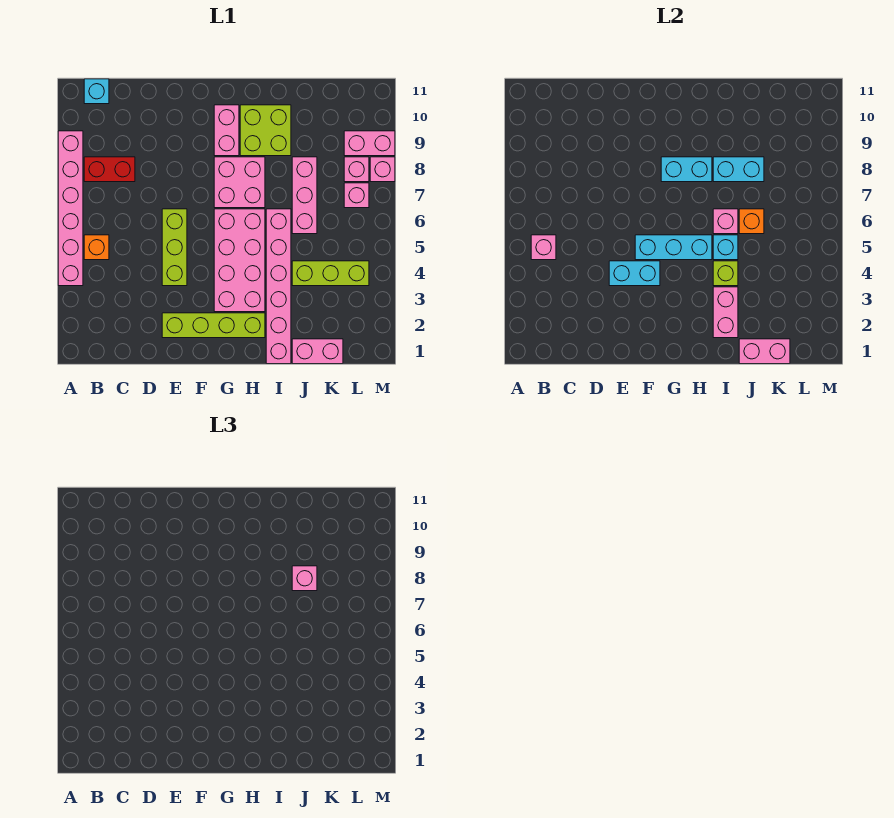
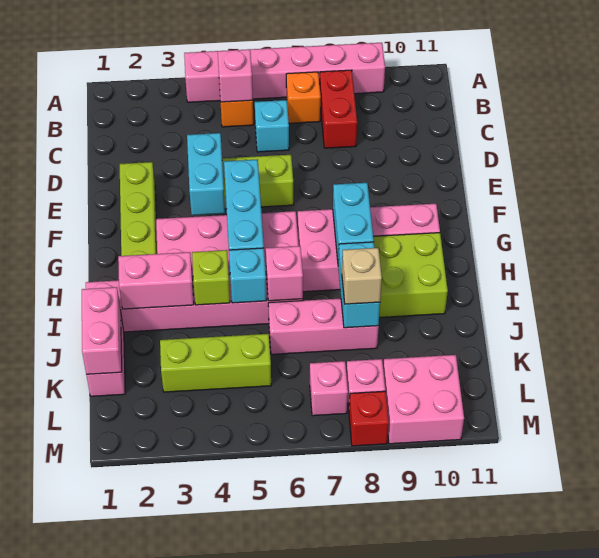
cyan brick B11 level 1 -> cyan brick C6 level 1
lime brick J4:L4 level 1 -> lime brick K3:K5 level 1
orange brick J6 level 2 -> orange brick B7 level 1
pink brick J8 level 3 -> tan brick J8 level 3
pink brick L9:M9 level 1 -> pink brick L9:M10 level 1
pink brick M8 level 1 -> red brick M8 level 1

